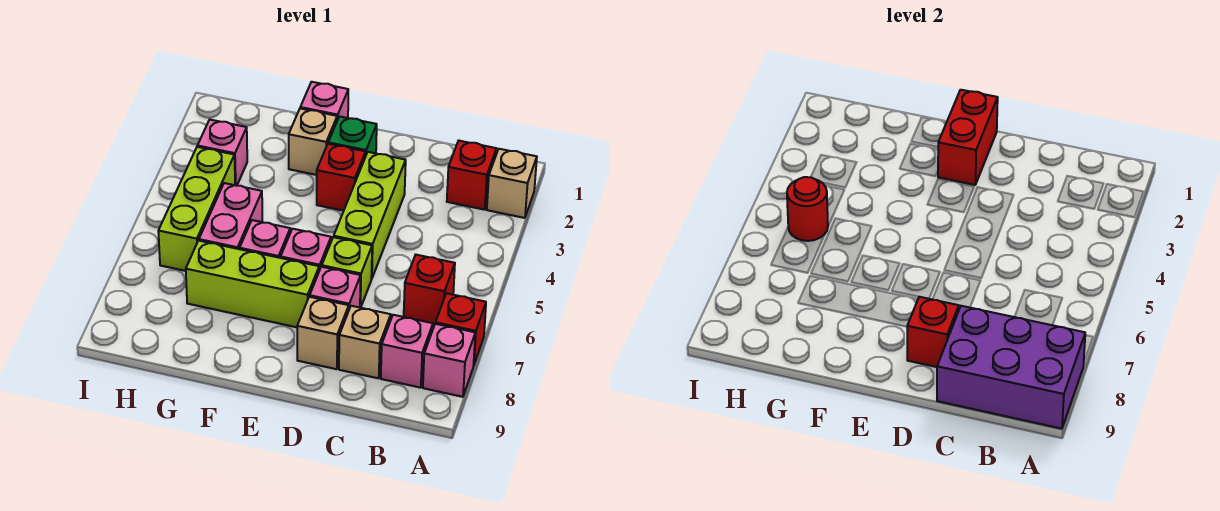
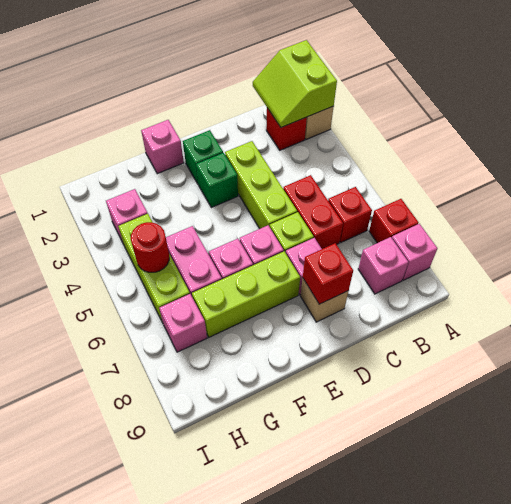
none -> lime slope A1:B2 level 2 top A
purple brick A8:C9 level 2 -> none
tan brick C8 level 1 -> none
red brick E1:E2 level 2 -> red brick C5:C6 level 1
red brick E3 level 1 -> green brick E3 level 1
tan brick F2 level 1 -> none
none -> pink brick H7 level 1

